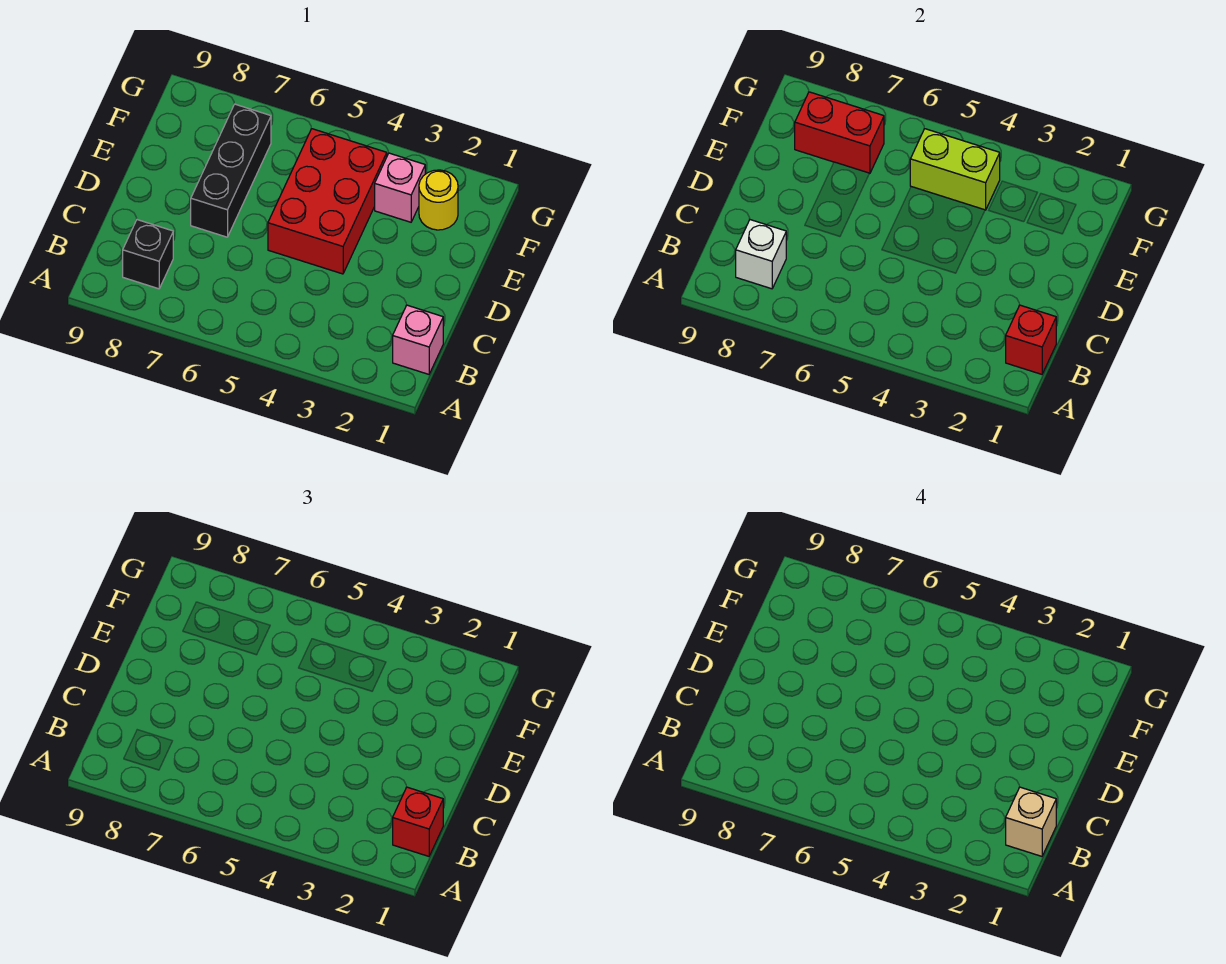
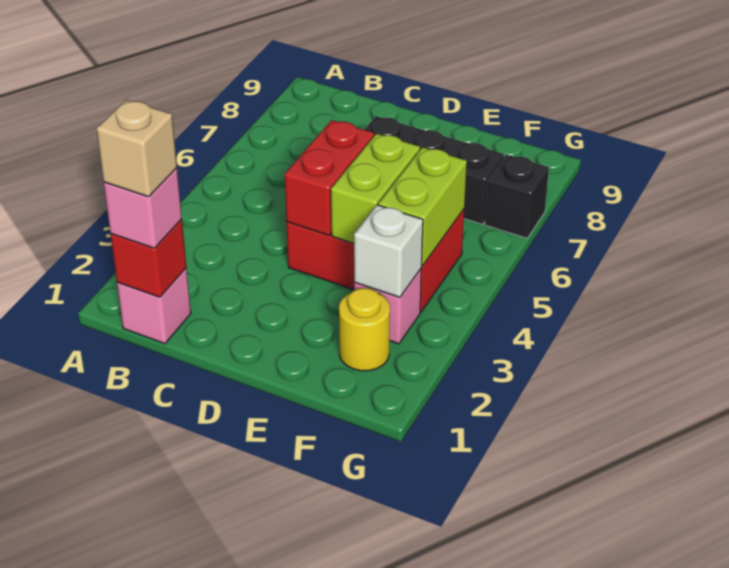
red brick B1 level 3 -> pink brick B1 level 3
black brick B8 level 1 -> black brick G7 level 1
white brick B8 level 2 -> white brick F3 level 2
none -> lime brick E4:E5 level 2
red brick F7:F8 level 2 -> red brick D4:D5 level 2

